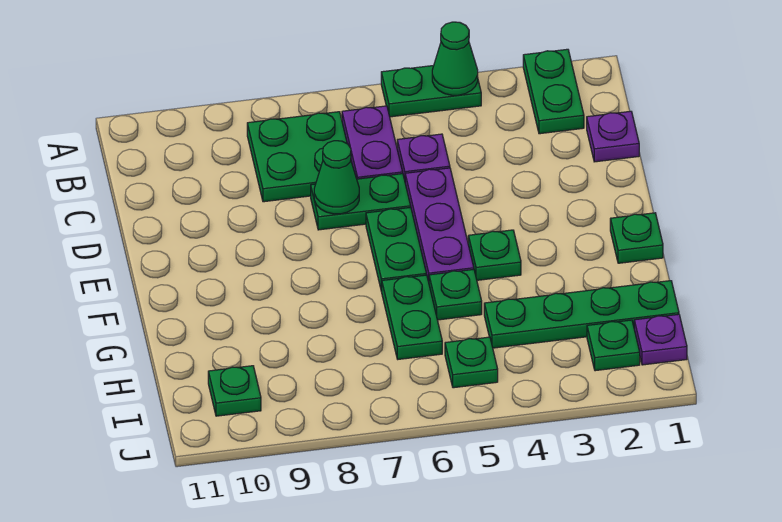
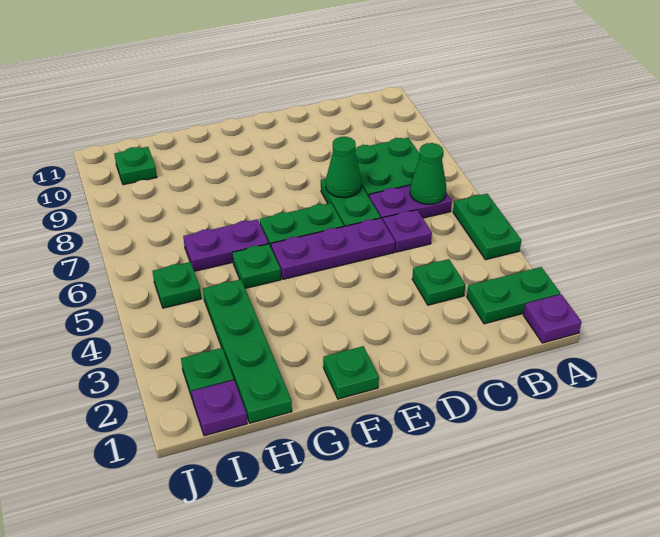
green cone A4 level 2 -> green cone B6 level 2
purple plate C1 level 1 -> purple plate A1 level 1
green plate F4 level 1 -> green plate C3 level 1
green plate G6:H6 level 1 -> purple plate G6:H6 level 1

